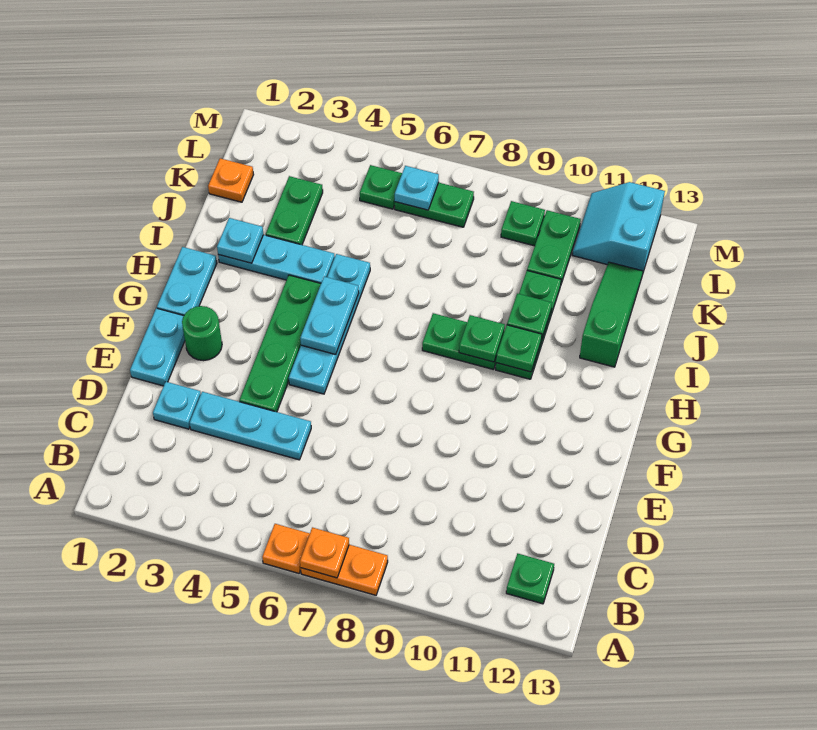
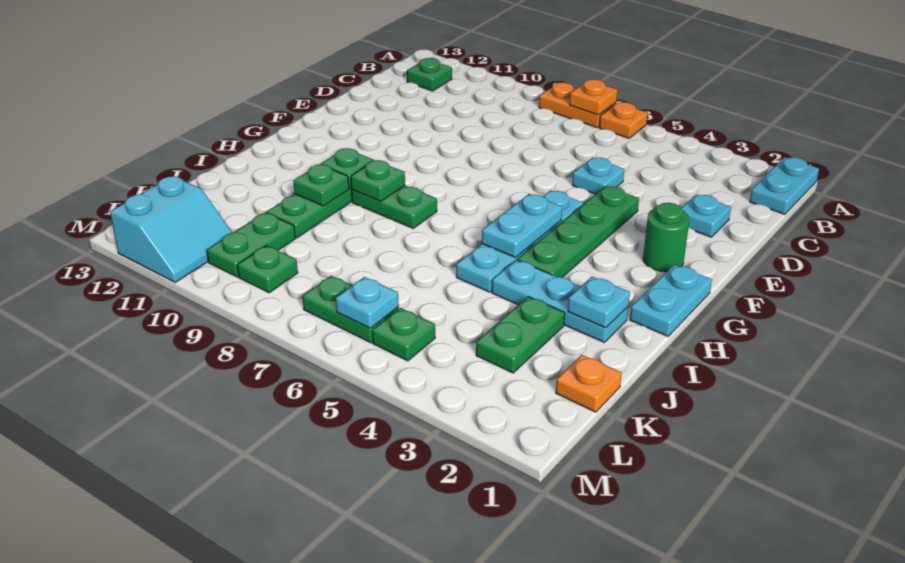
cyan plate D3:D5 level 1 -> cyan plate D5 level 1
cyan plate E1:F1 level 1 -> cyan plate A1:B1 level 1
green slope I12:K12 level 1 top I -> none

